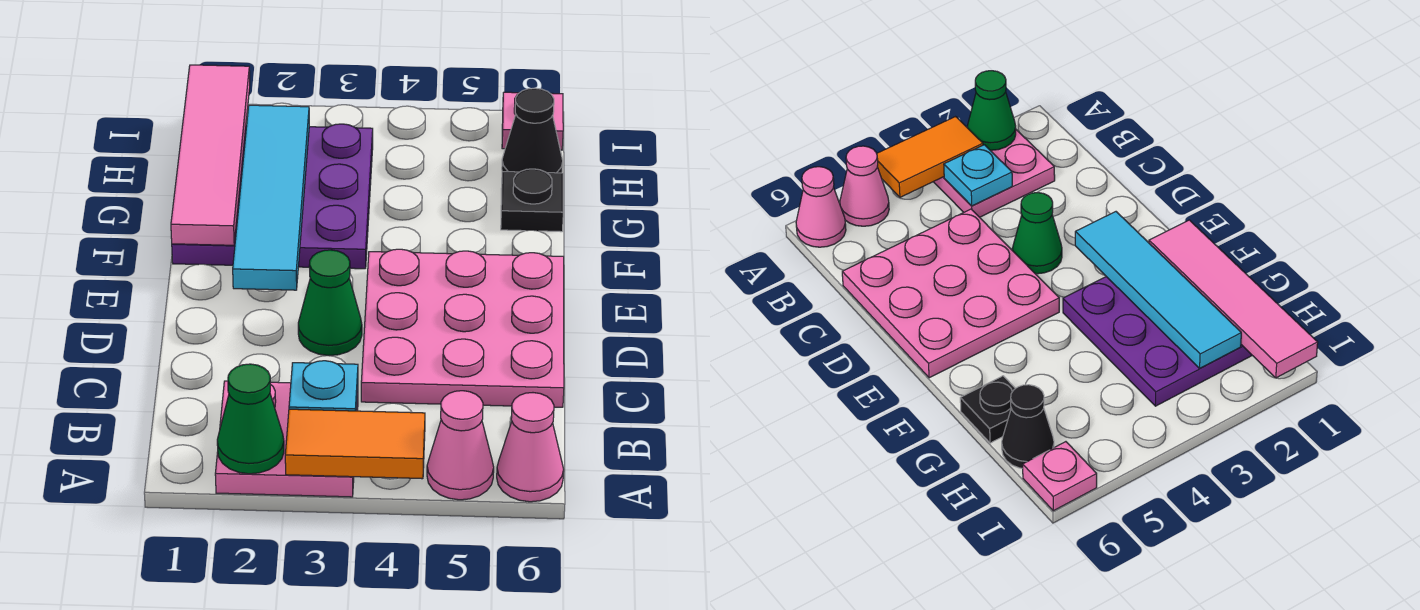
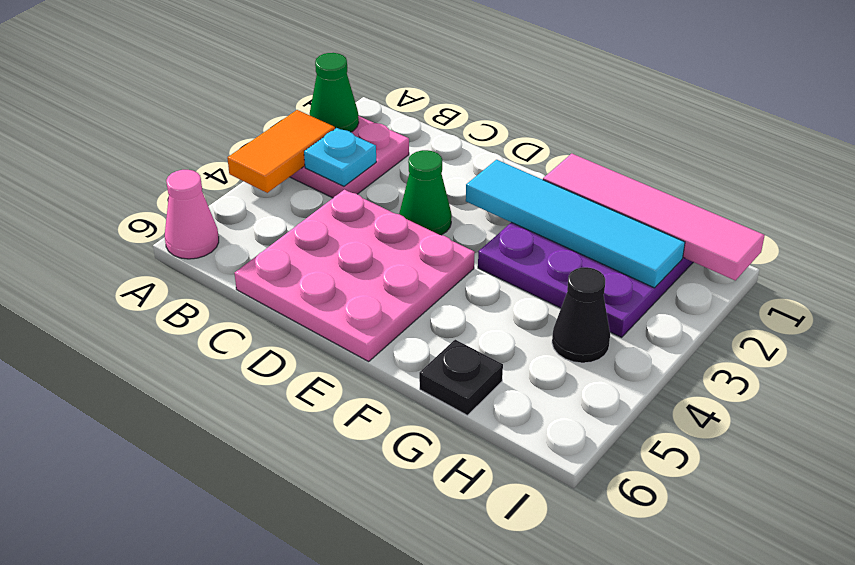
pink cone A5 level 1 -> none
black cone H6 level 1 -> black cone H4 level 1
pink plate I6 level 1 -> none

